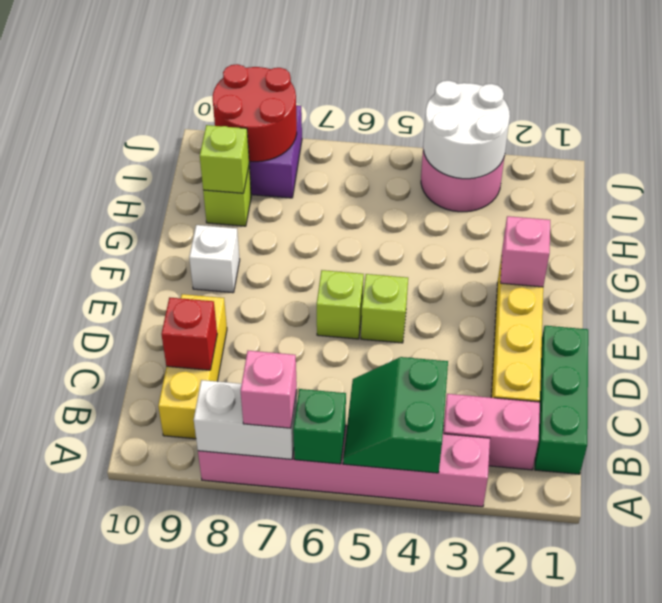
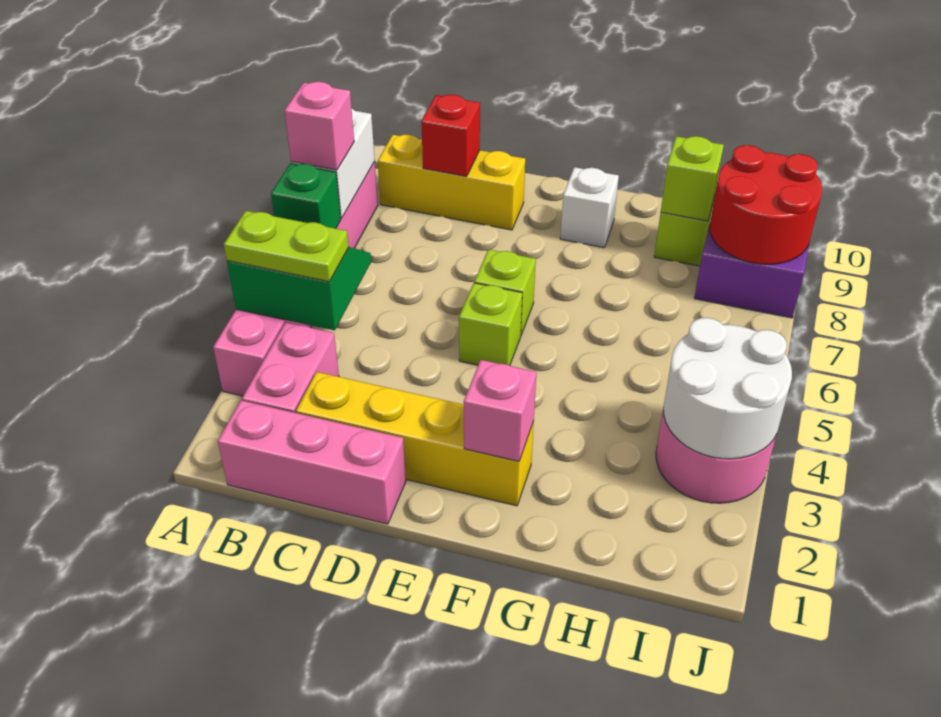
none -> lime plate A4:B4 level 3
green brick B1:D1 level 1 -> pink brick B1:D1 level 1

